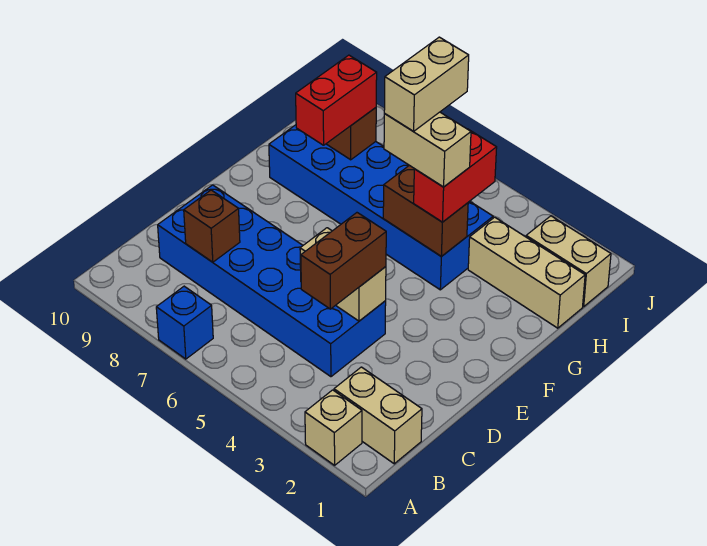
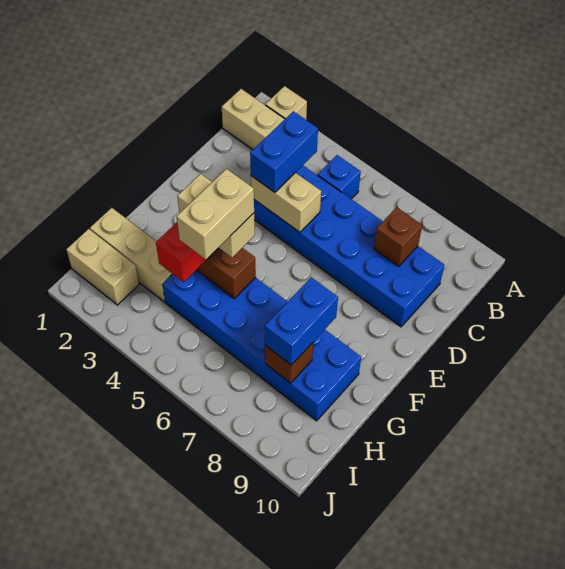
blue brick A7 level 1 -> blue brick B5 level 1
brown brick C4:D4 level 3 -> blue brick C4:D4 level 3
red brick G8:H8 level 3 -> blue brick G8:H8 level 3

